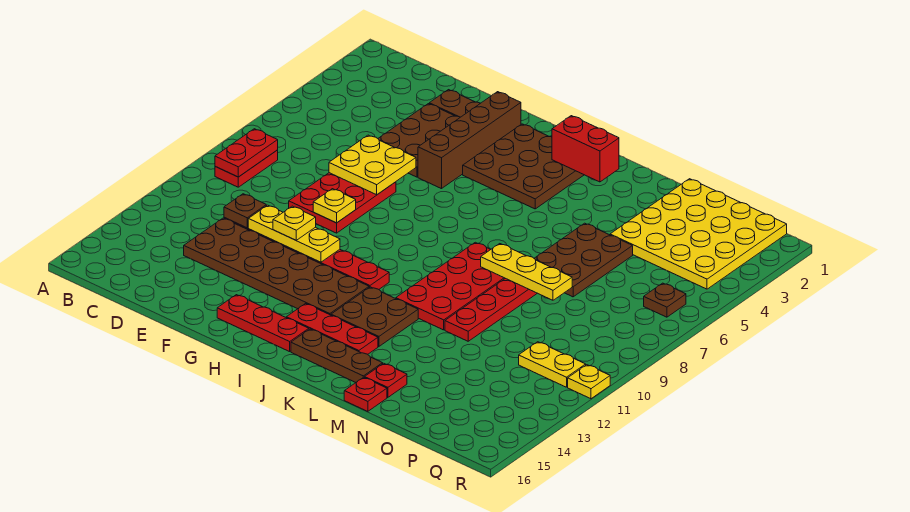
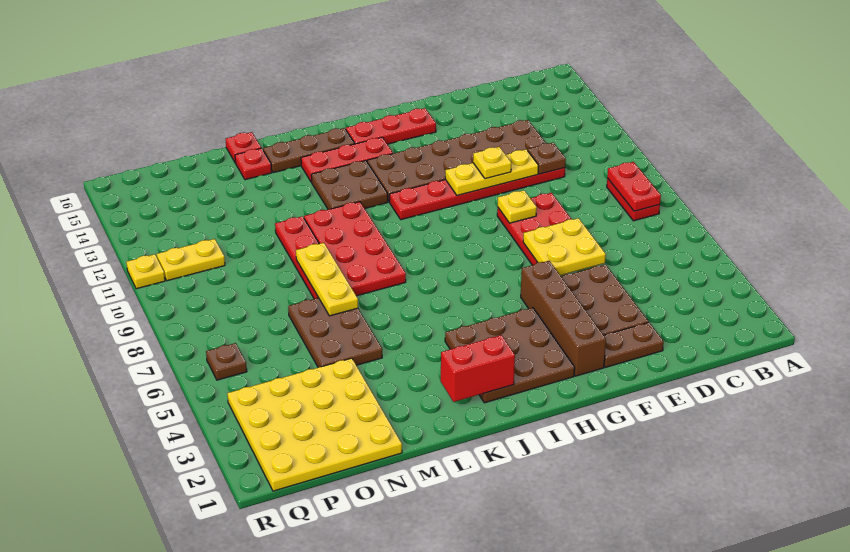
yellow plate L8:N8 level 2 -> yellow plate M7:M9 level 2

